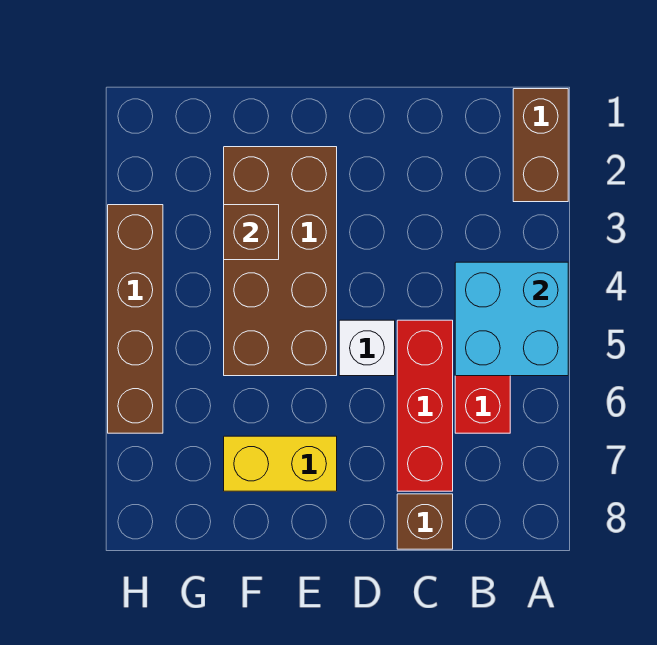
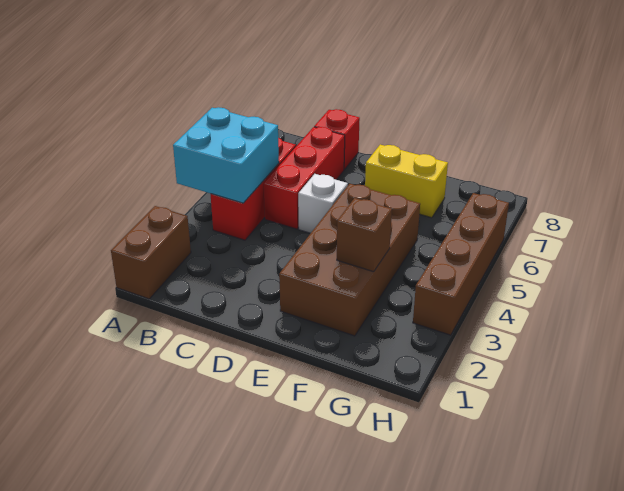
brown brick C8 level 1 -> red brick C8 level 1

